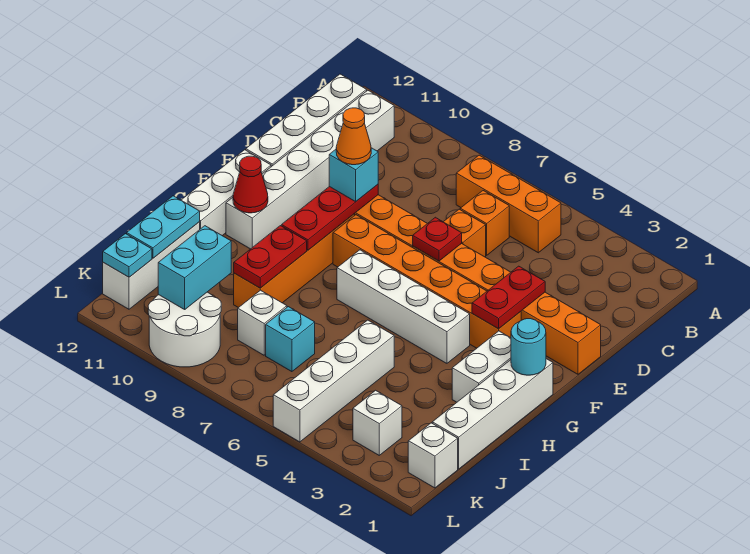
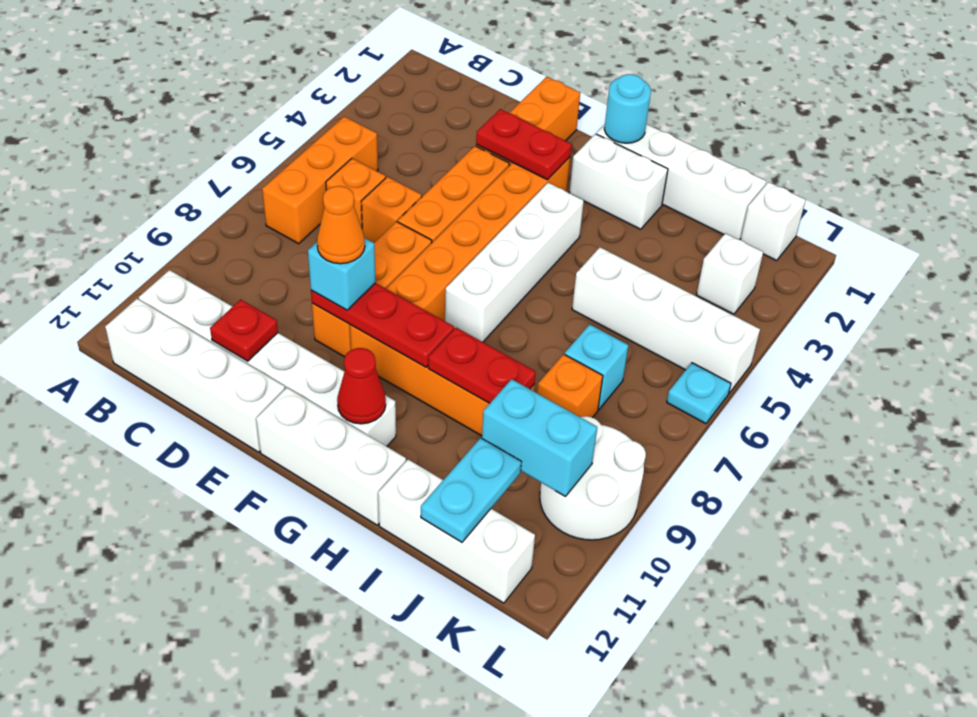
red plate E6 level 2 -> red plate D11 level 2
cyan plate I12:J12 level 2 -> cyan plate J11:J12 level 2
white brick J8 level 1 -> orange brick J8 level 1
cyan plate K12 level 2 -> cyan plate L6 level 1

